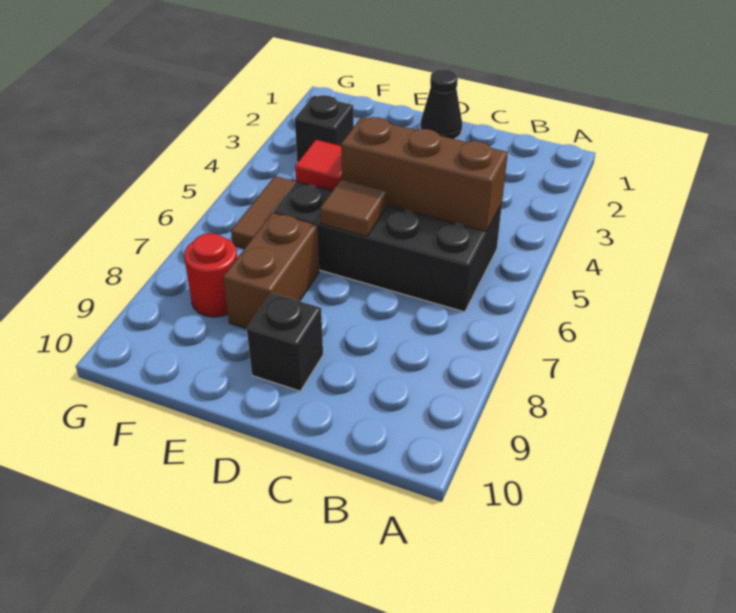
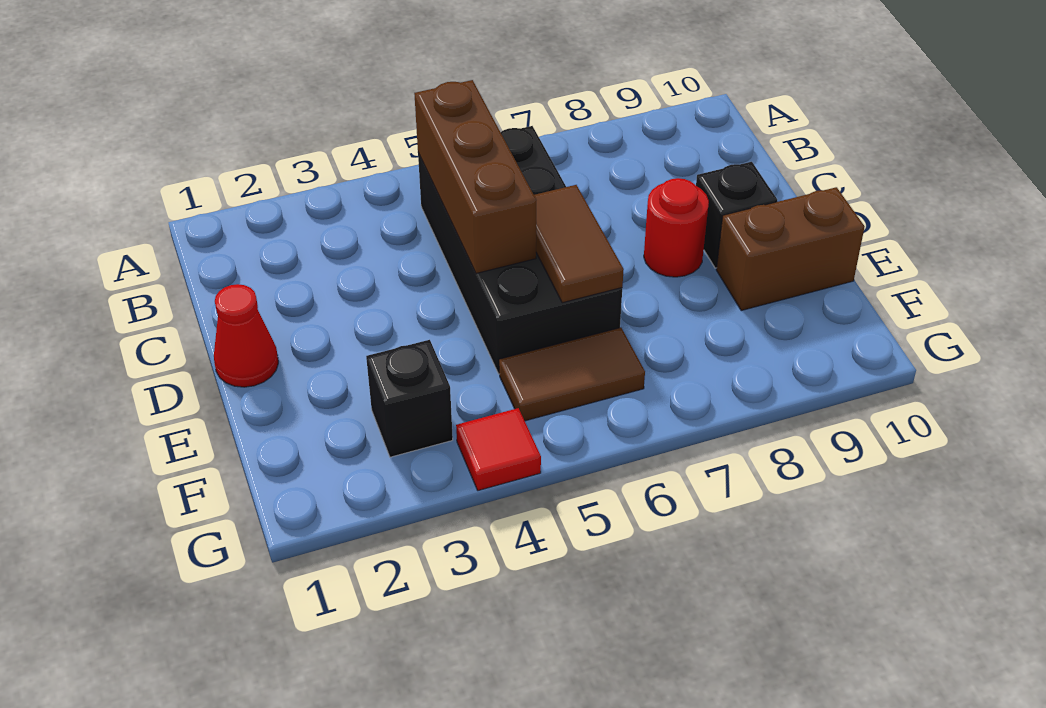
black cone D1 level 1 -> red cone D1 level 1
brown tile D6 level 2 -> brown tile D6:E6 level 2
red tile E5 level 2 -> red tile G4 level 1
brown brick E7:E8 level 1 -> brown brick E9:E10 level 1
red round brick F8 level 1 -> red round brick D8 level 1

